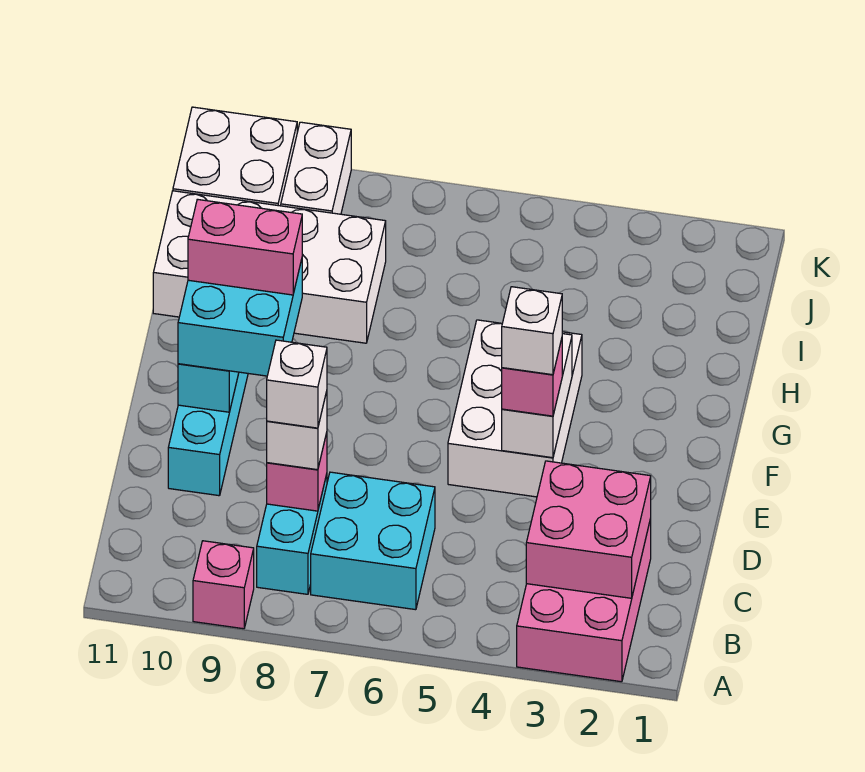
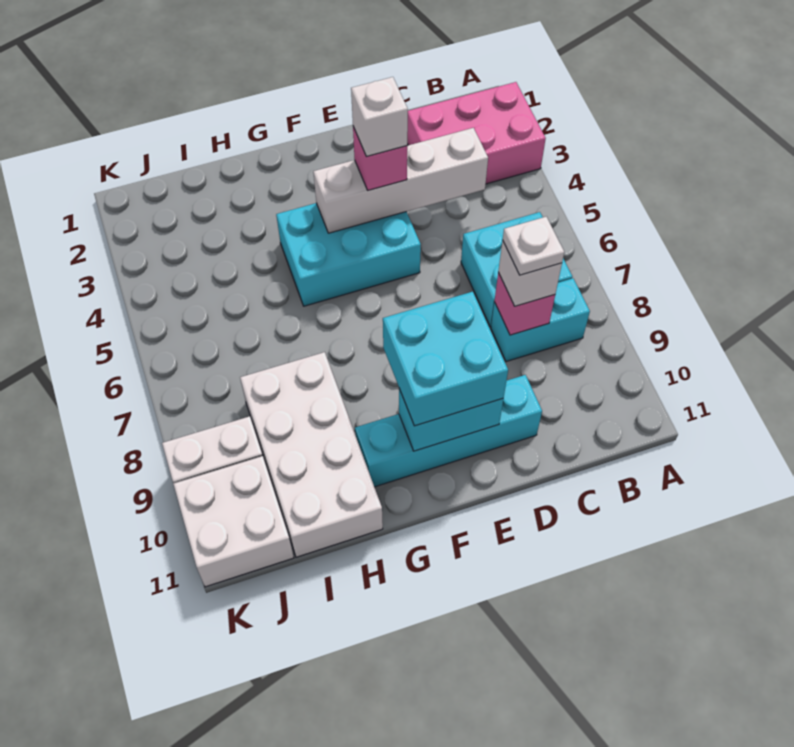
pink brick A9 level 1 -> none
pink brick B2:C3 level 2 -> none
white brick C8 level 4 -> white plate C8 level 4
white brick E4:G5 level 1 -> cyan brick E4:G5 level 1
white brick E4:F4 level 2 -> white brick C4:F4 level 2
pink brick F9:F10 level 4 -> none

